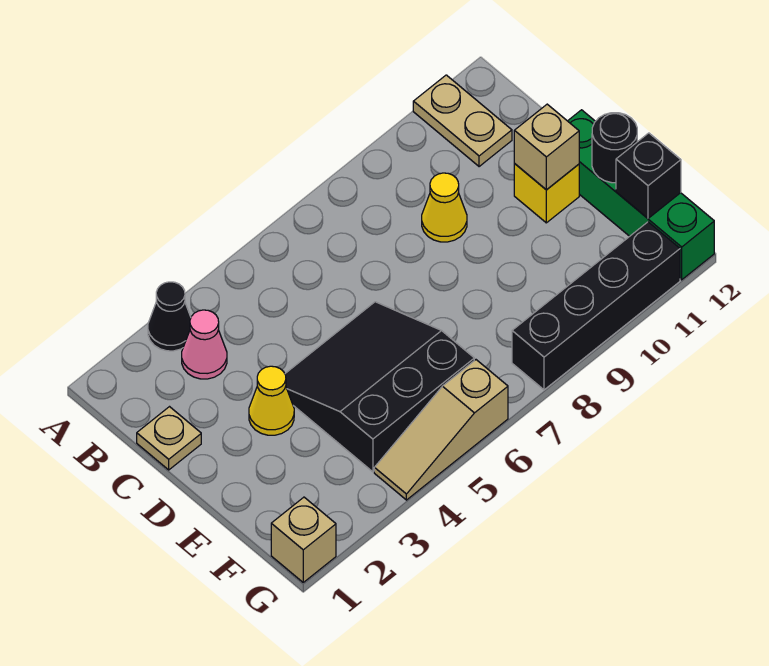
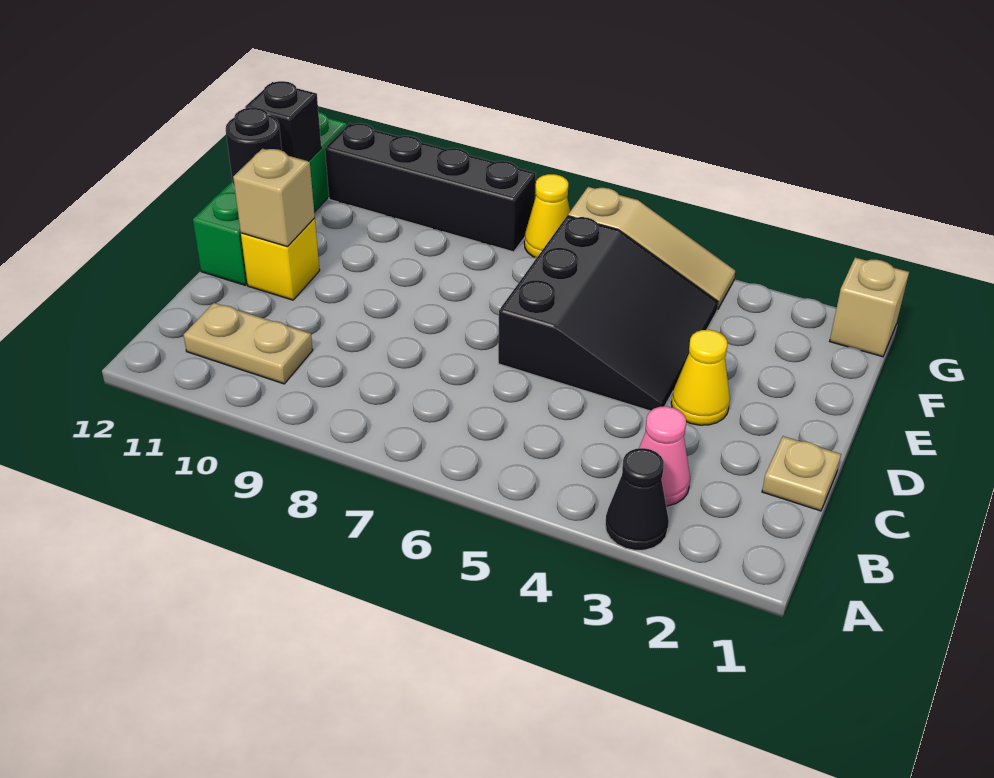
tan plate A11:B11 level 1 -> tan plate B10:B11 level 1
yellow cone C9 level 1 -> yellow cone G7 level 1
black slope D4:F6 level 1 top F -> black slope D4:F6 level 1 top 6

